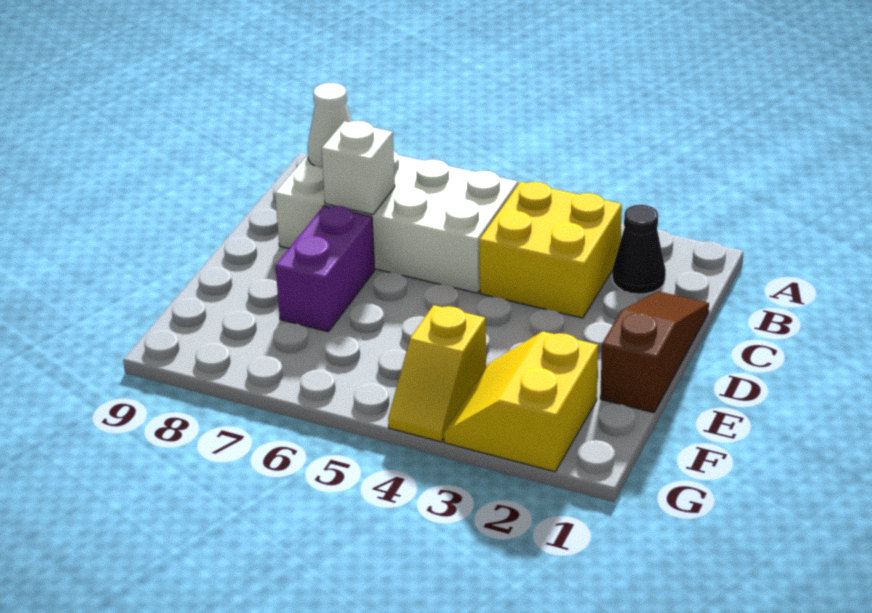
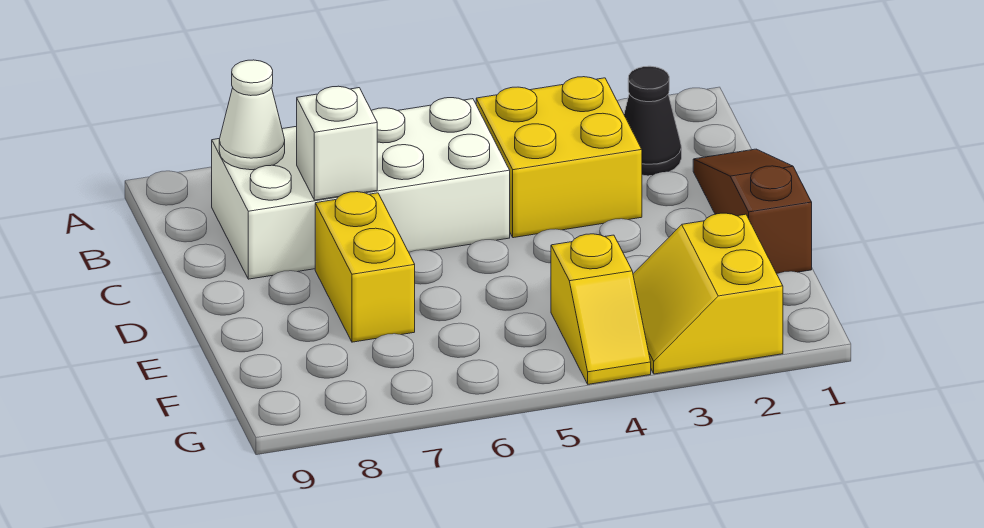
purple brick D7:E7 level 1 -> yellow brick D7:E7 level 1

